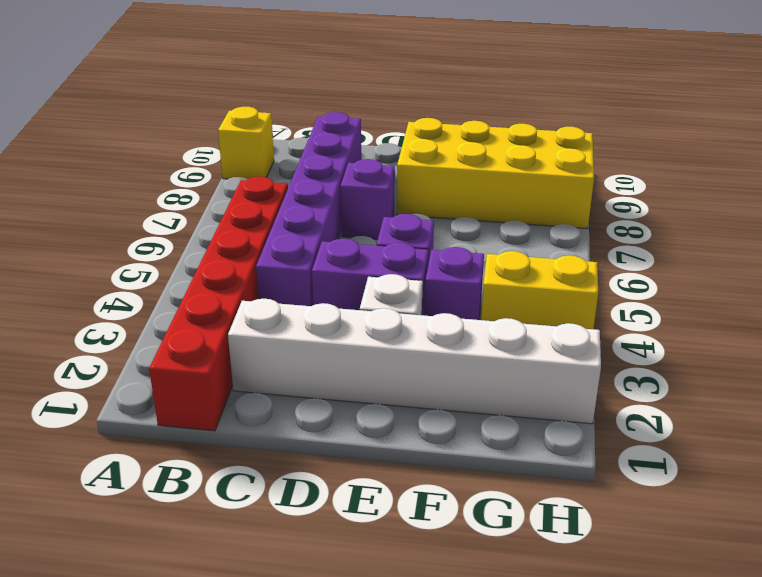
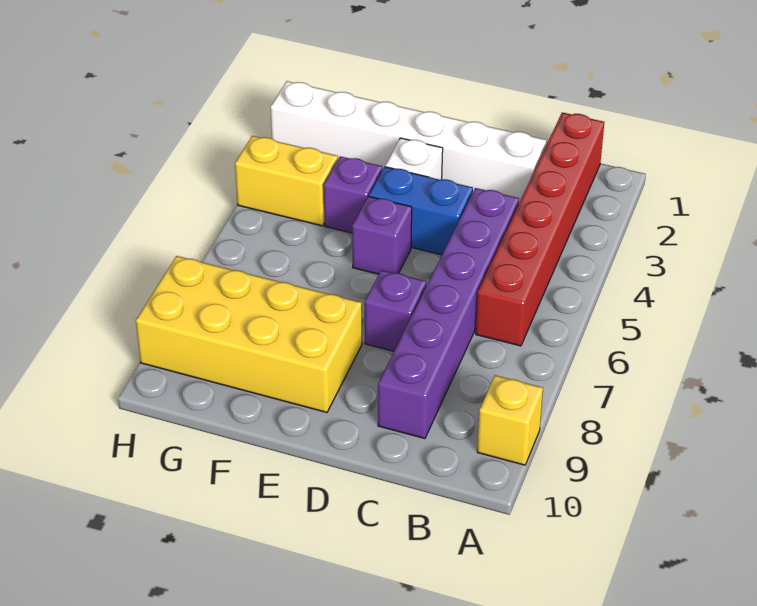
purple brick D4:E4 level 1 -> blue brick D4:E4 level 1

